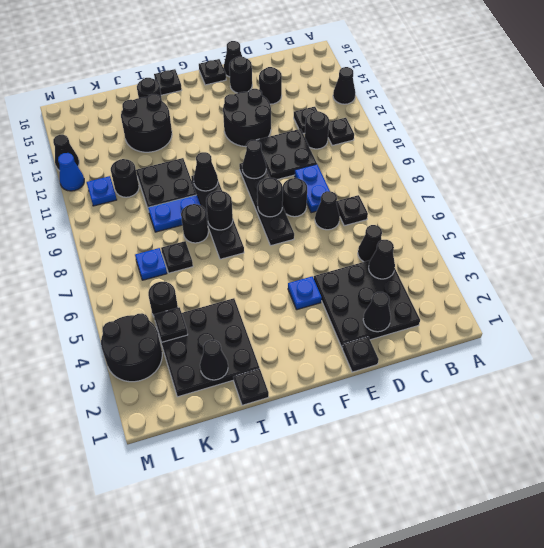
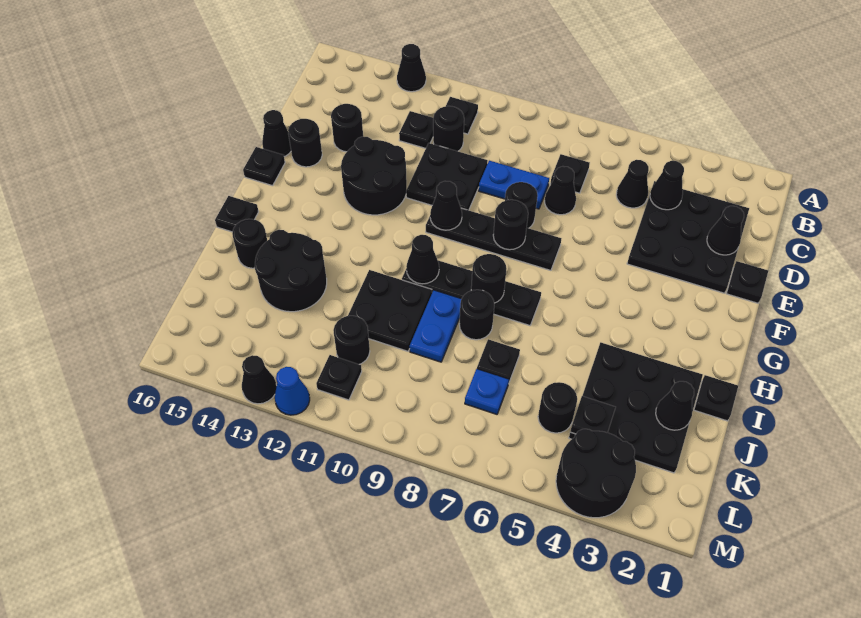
blue plate F4 level 1 -> none
blue plate L11 level 1 -> black plate L11 level 1

